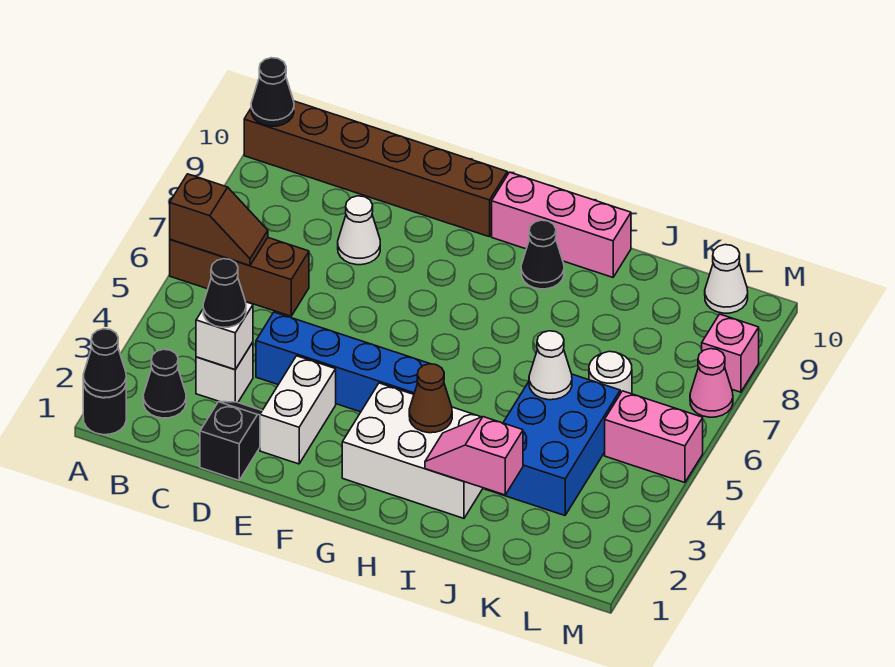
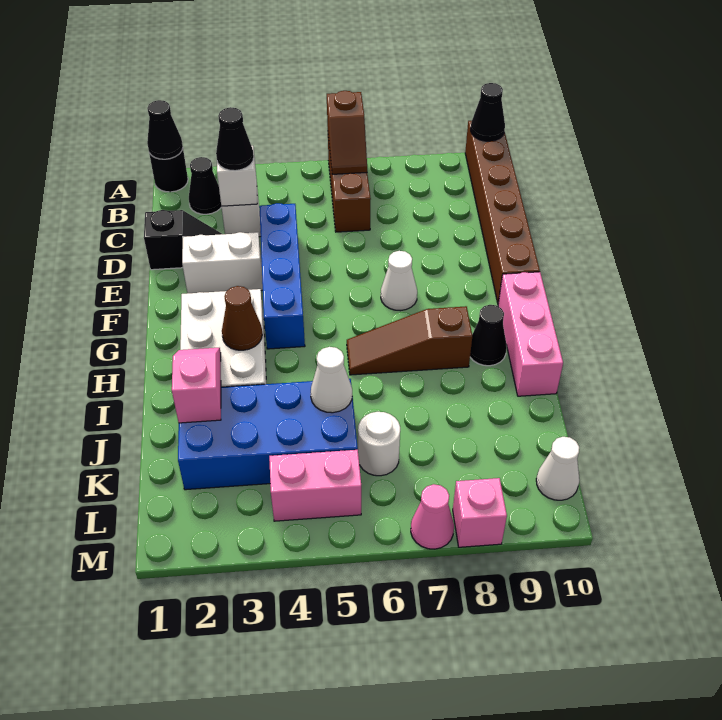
white cone D8 level 1 -> white cone F7 level 1
none -> brown slope H6:H8 level 1 top 8
blue brick J3:K5 level 1 -> blue brick J2:K5 level 1
pink brick L5:M5 level 1 -> pink brick L4:L5 level 1

